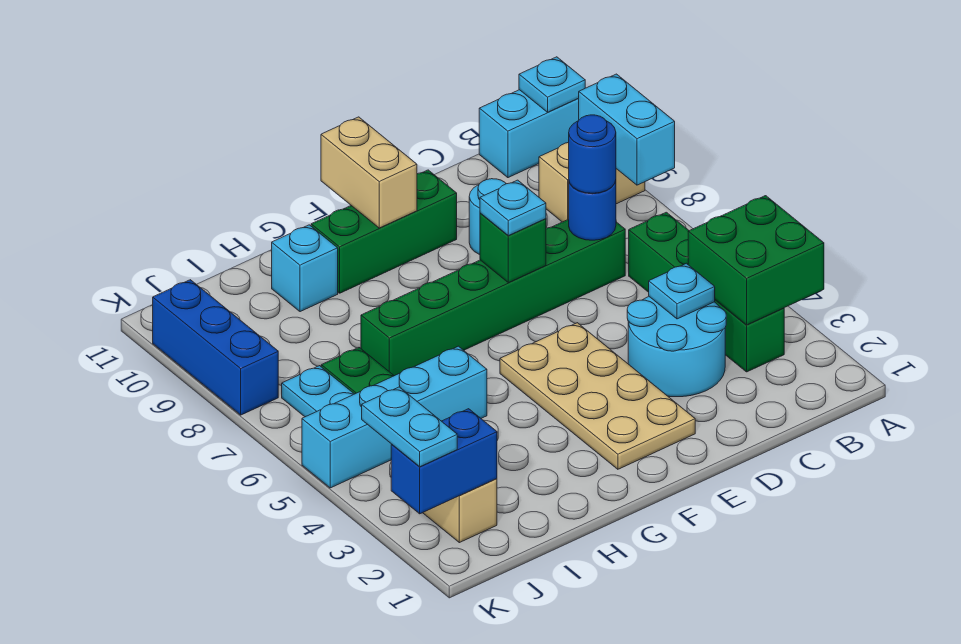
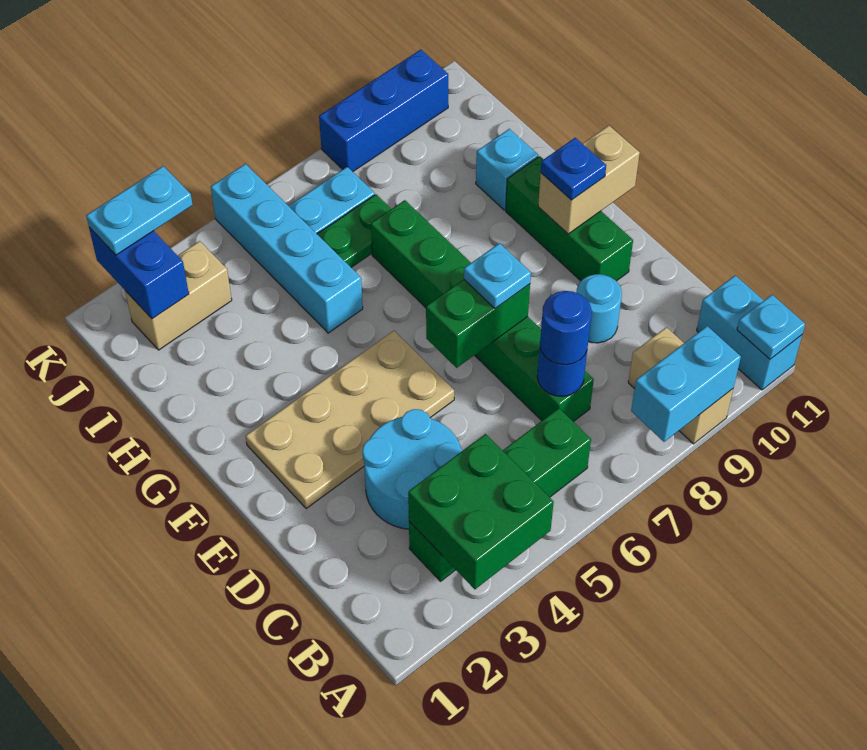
cyan plate C4 level 2 -> none
green brick E7 level 2 -> green brick E6:E7 level 2
none -> blue plate F10 level 3

